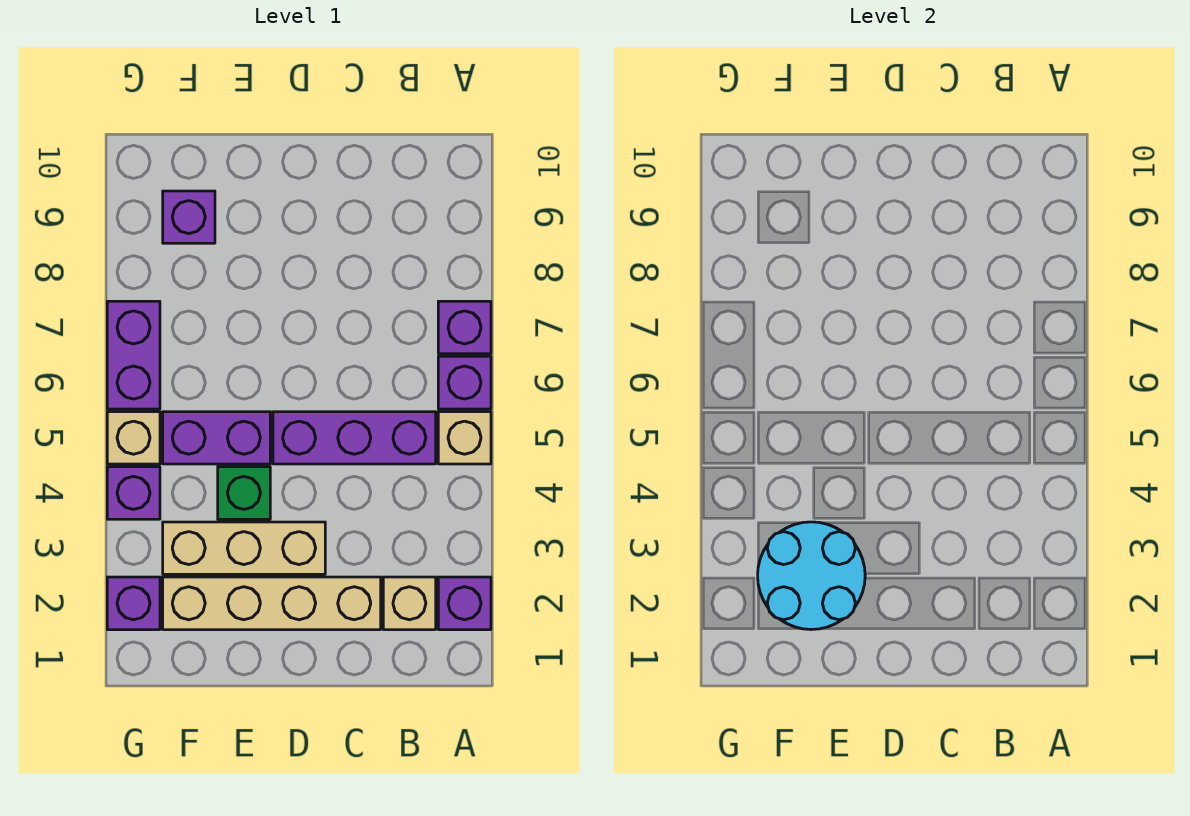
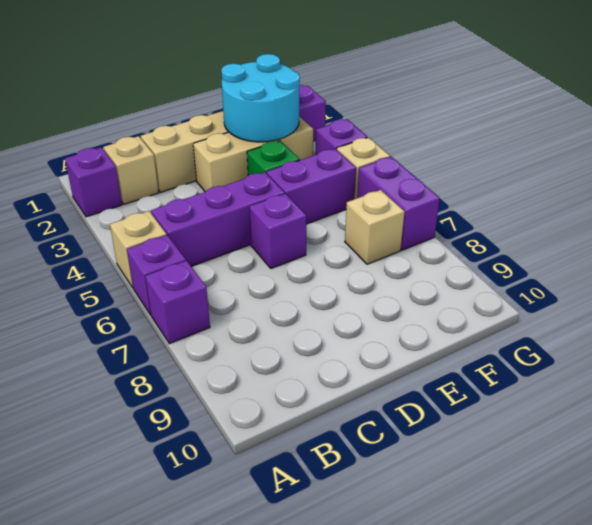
none -> tan brick F7 level 1
purple brick F9 level 1 -> purple brick D6 level 1

